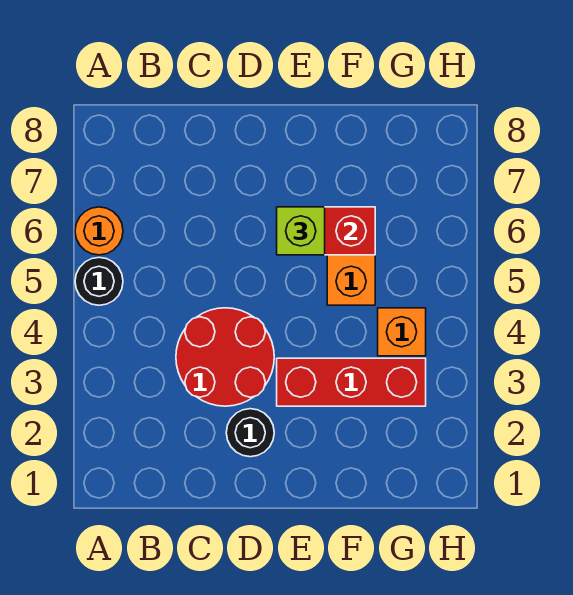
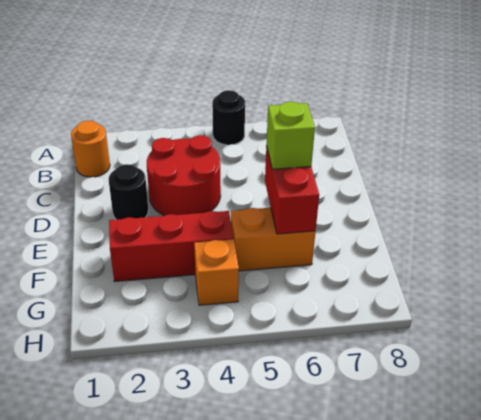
orange round brick A6 level 1 -> orange round brick B1 level 1
red brick E3:G3 level 1 -> red brick F2:F4 level 1

